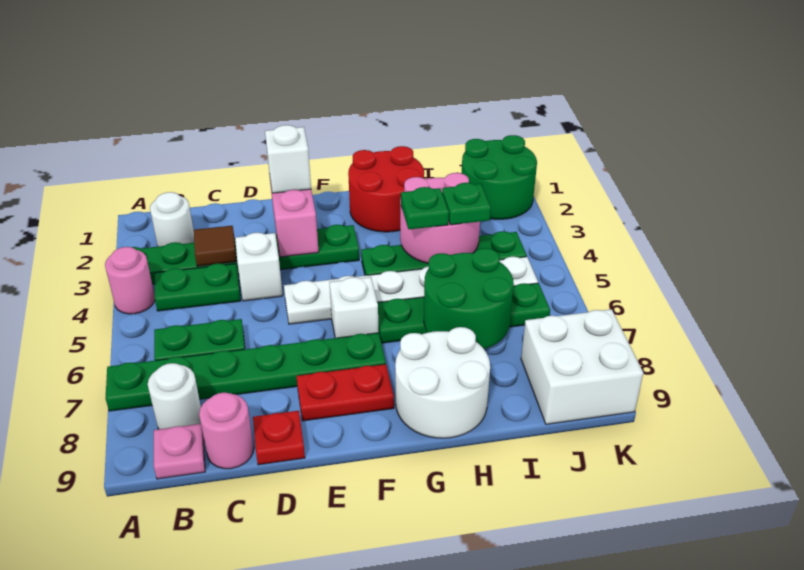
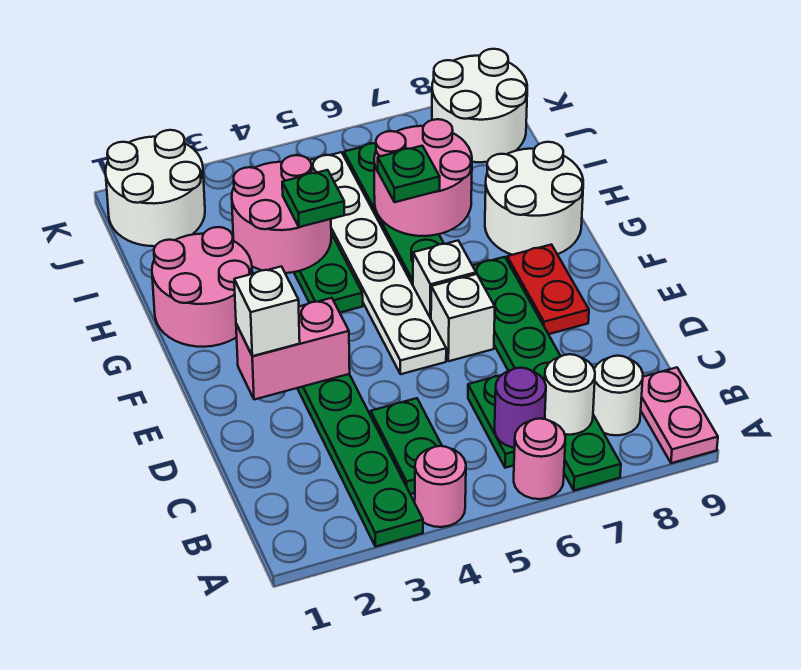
white round brick B2 level 1 -> white round brick B7 level 2
none -> purple round brick B6 level 2
pink plate B9 level 1 -> pink plate A9:B9 level 1
brown tile C3 level 2 -> none
pink round brick C9 level 1 -> pink round brick A6 level 1
white brick D4 level 1 -> white brick E6 level 1
red plate D9 level 1 -> none
red round brick G1:H2 level 1 -> pink round brick G1:H2 level 1
green round brick H6:I7 level 2 -> pink round brick H6:I7 level 2
green plate I4 level 3 -> green plate H6 level 3
green round brick J1:K2 level 1 -> white round brick J1:K2 level 1
white brick J8:K9 level 1 -> white round brick J8:K9 level 1

